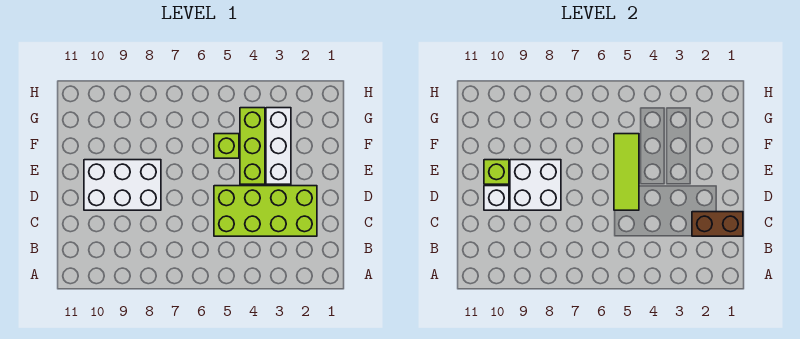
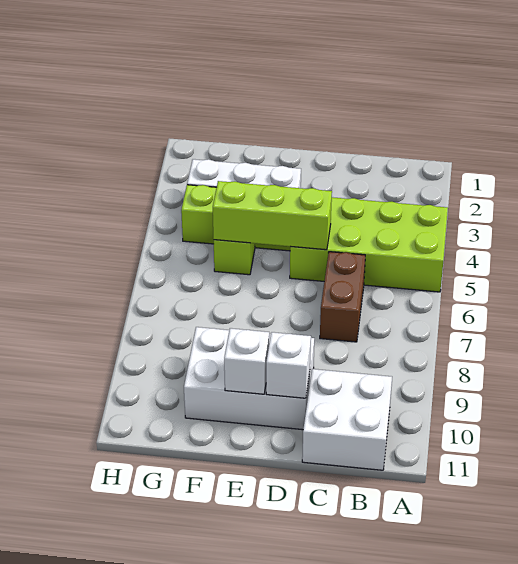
brown brick C1:C2 level 2 -> brown brick C6:C7 level 1
lime brick C2:D5 level 1 -> lime brick A4:D5 level 1
lime tile D5:F5 level 2 -> lime brick D5:F5 level 2
white brick D8:E10 level 1 -> white brick D9:F10 level 1
white brick D8:E9 level 2 -> white brick B10:C11 level 1
lime brick E10 level 2 -> white brick E10 level 2

